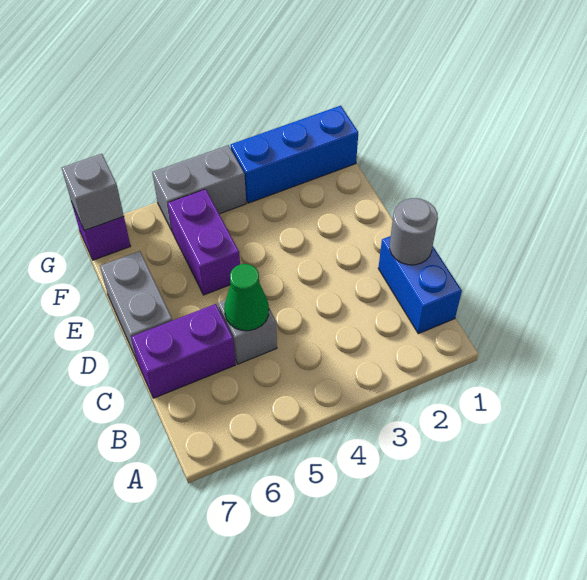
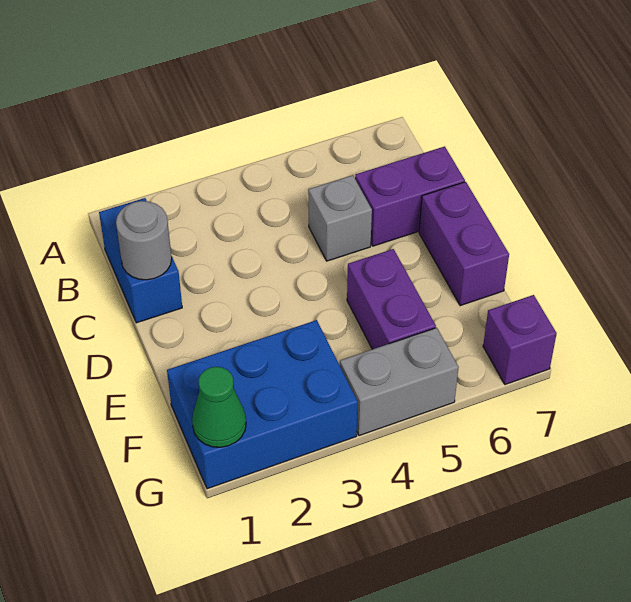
green cone C5 level 2 -> green cone G1 level 2
grey brick D7:E7 level 1 -> purple brick D7:E7 level 1
blue brick G1:G3 level 1 -> blue brick F1:G3 level 1
grey brick G7 level 2 -> none

